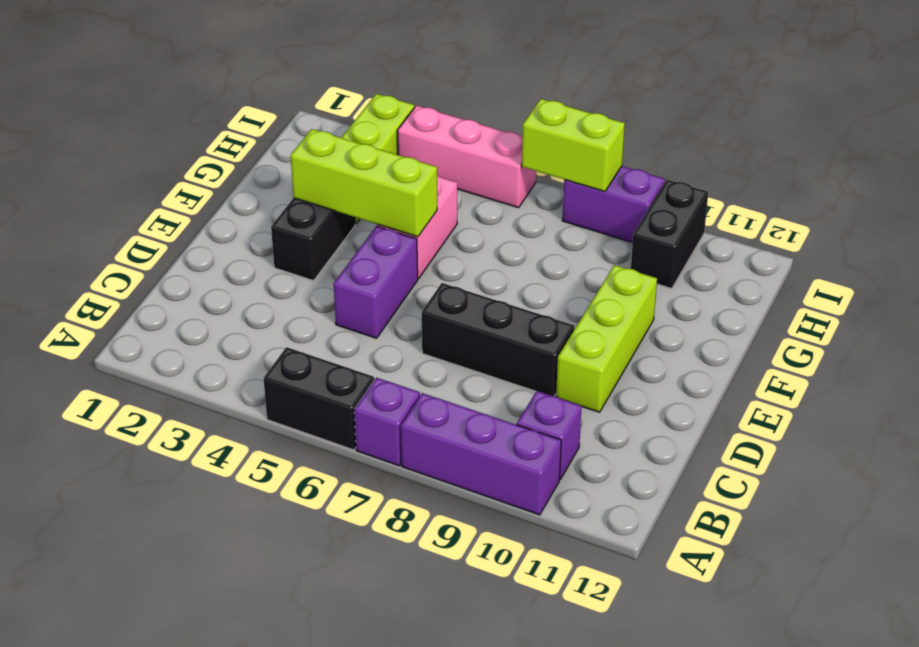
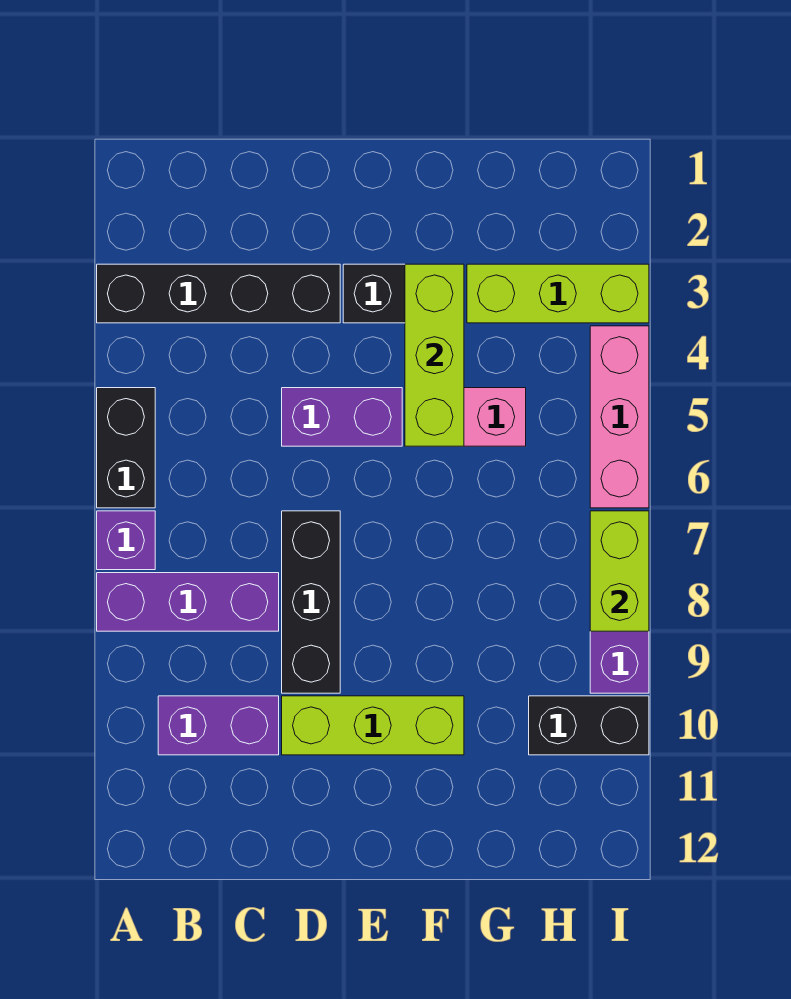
none -> black brick A3:D3 level 1
purple brick A8:A10 level 1 -> purple brick A8:C8 level 1
purple brick B10 level 1 -> purple brick B10:C10 level 1

